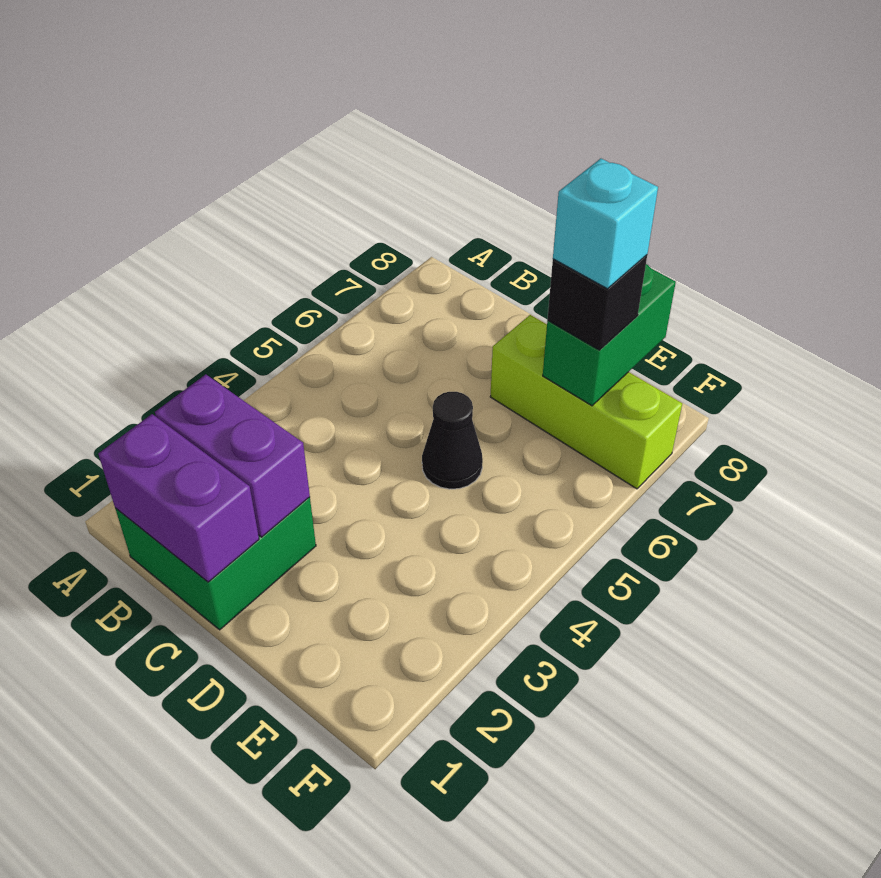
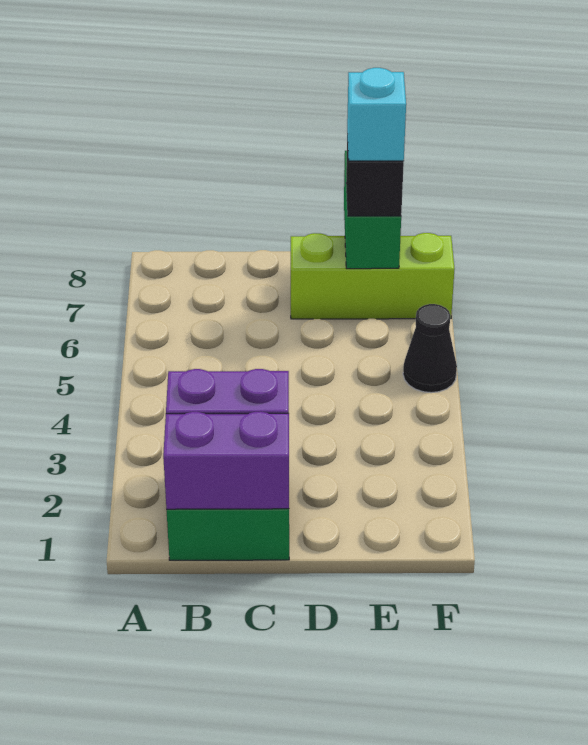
black cone D5 level 1 -> black cone F5 level 1

